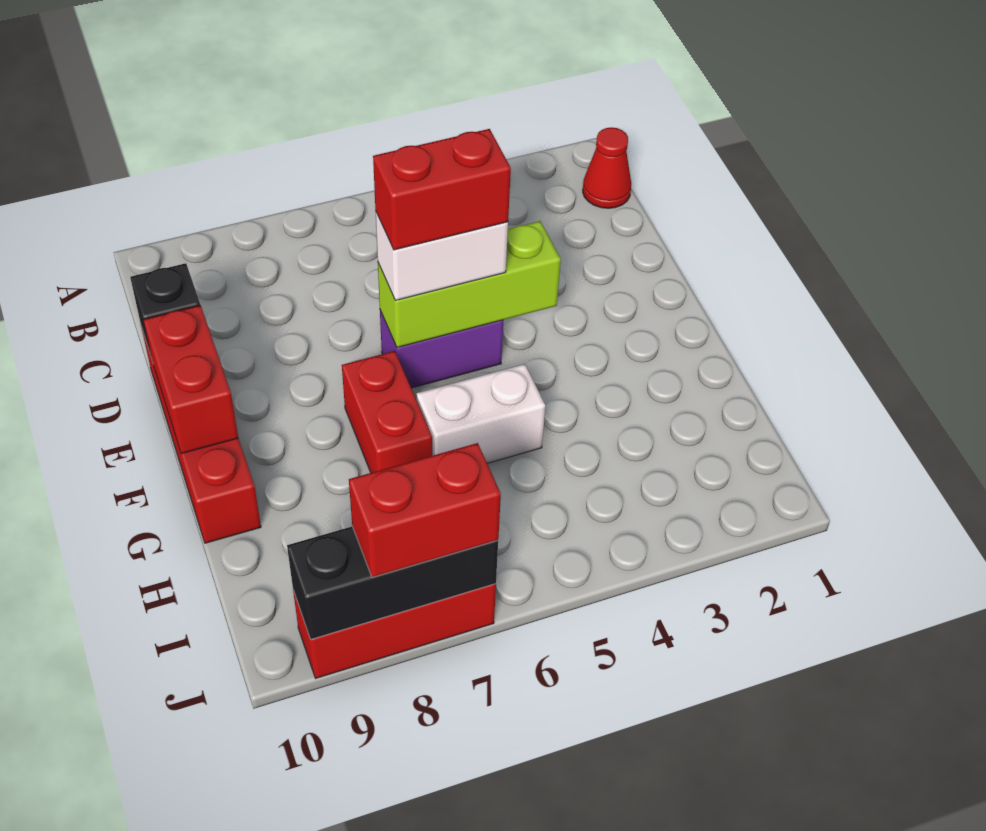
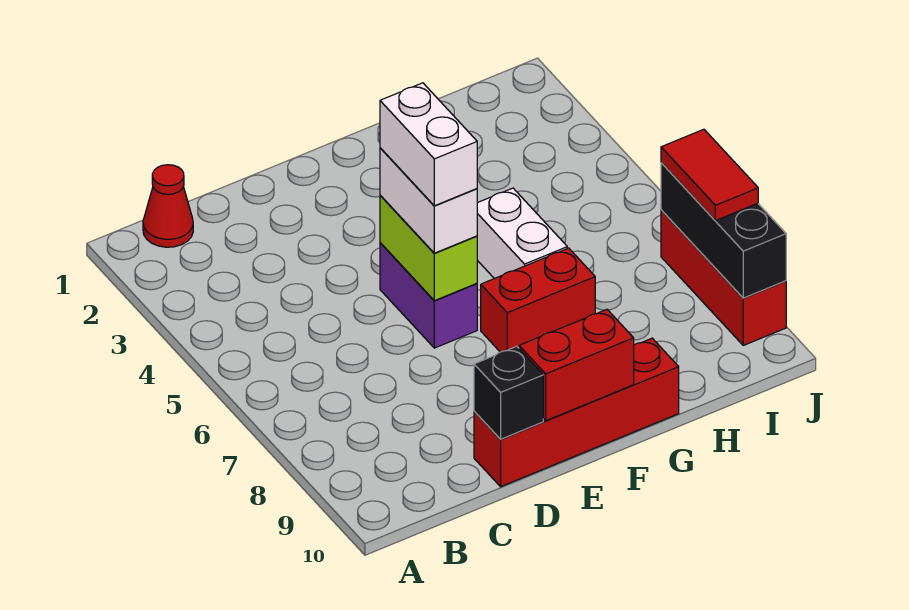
lime brick E4:E6 level 2 -> lime brick E5:E6 level 2
red brick E5:E6 level 4 -> white brick E5:E6 level 4
red brick J7:J8 level 3 -> red tile J7:J8 level 3

